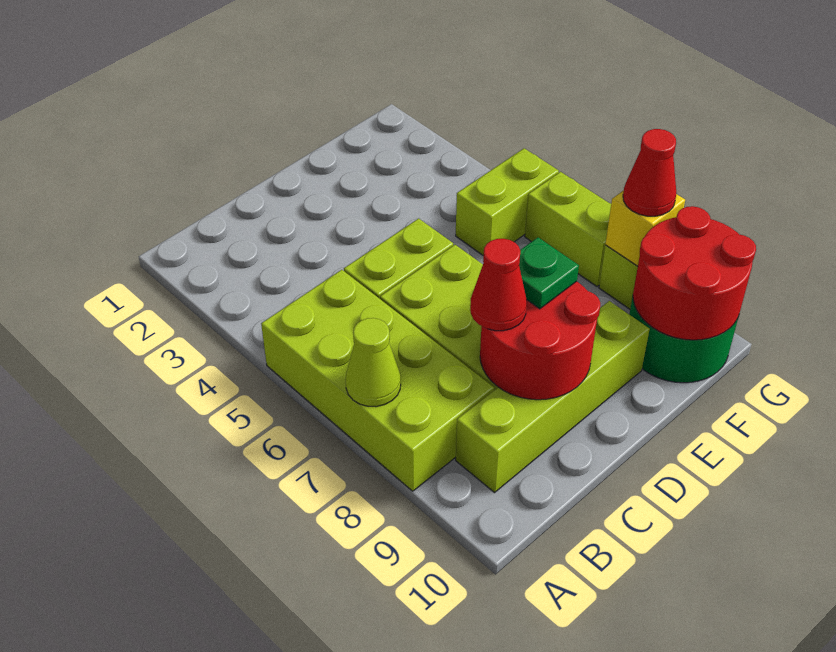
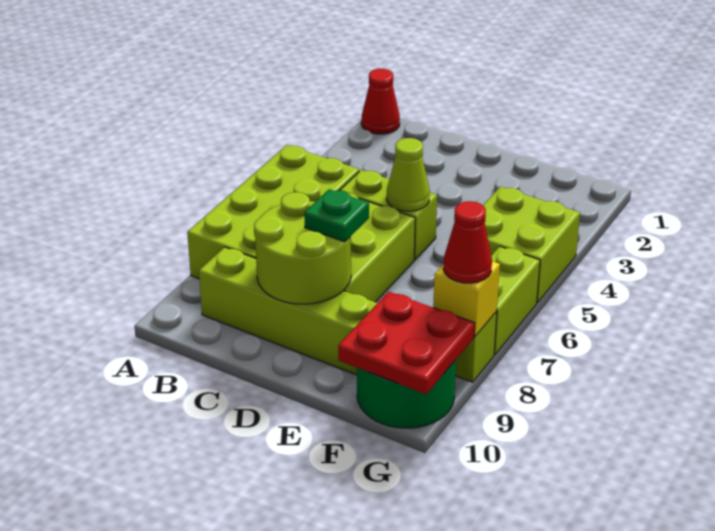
lime cone A7 level 2 -> lime cone D5 level 2
red round brick C8:D9 level 2 -> lime round brick C8:D9 level 2
red cone C8 level 3 -> red cone A1 level 1
lime brick F5:G5 level 1 -> lime brick F4:G5 level 1
red round brick F9:G10 level 2 -> red plate F9:G10 level 2

